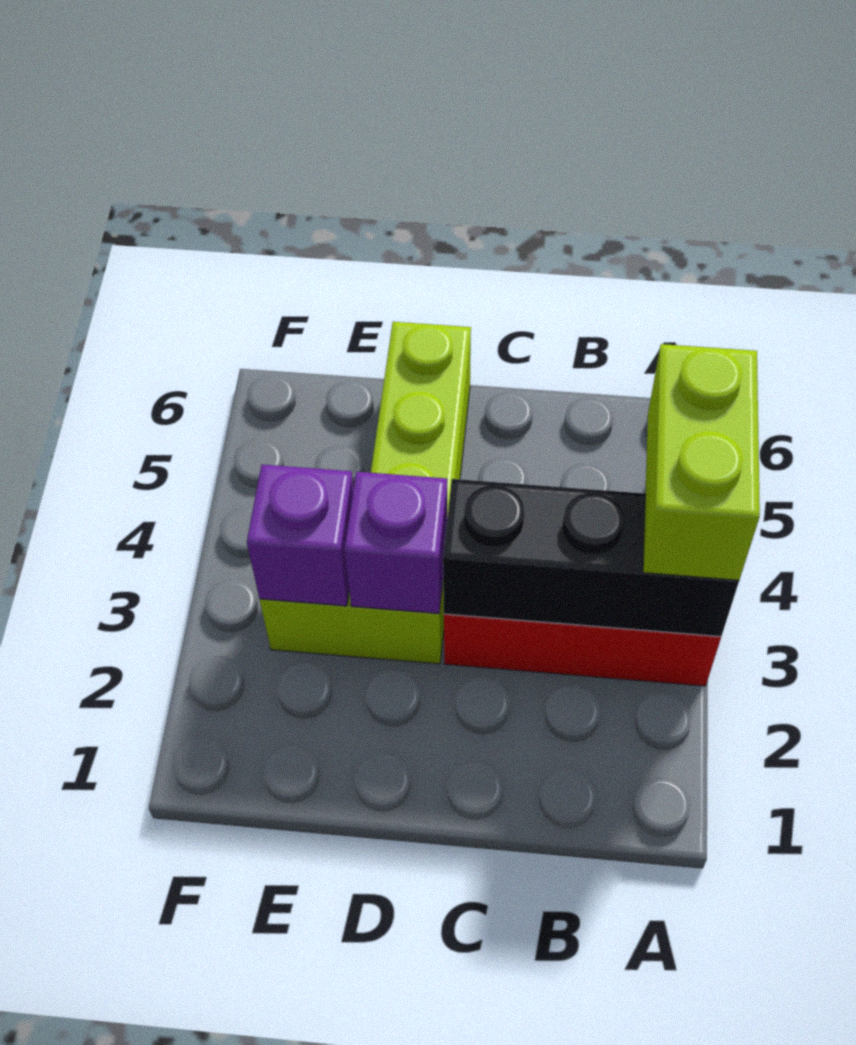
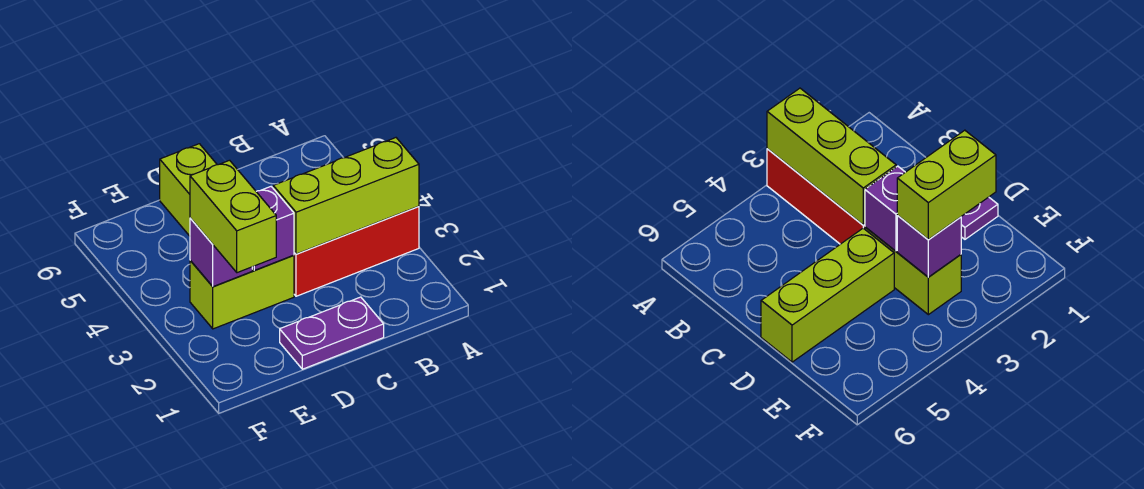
black brick A3:C3 level 2 -> lime brick A3:C3 level 2
lime brick A3:A4 level 3 -> lime brick E2:E3 level 3
none -> purple plate C1:D1 level 1

